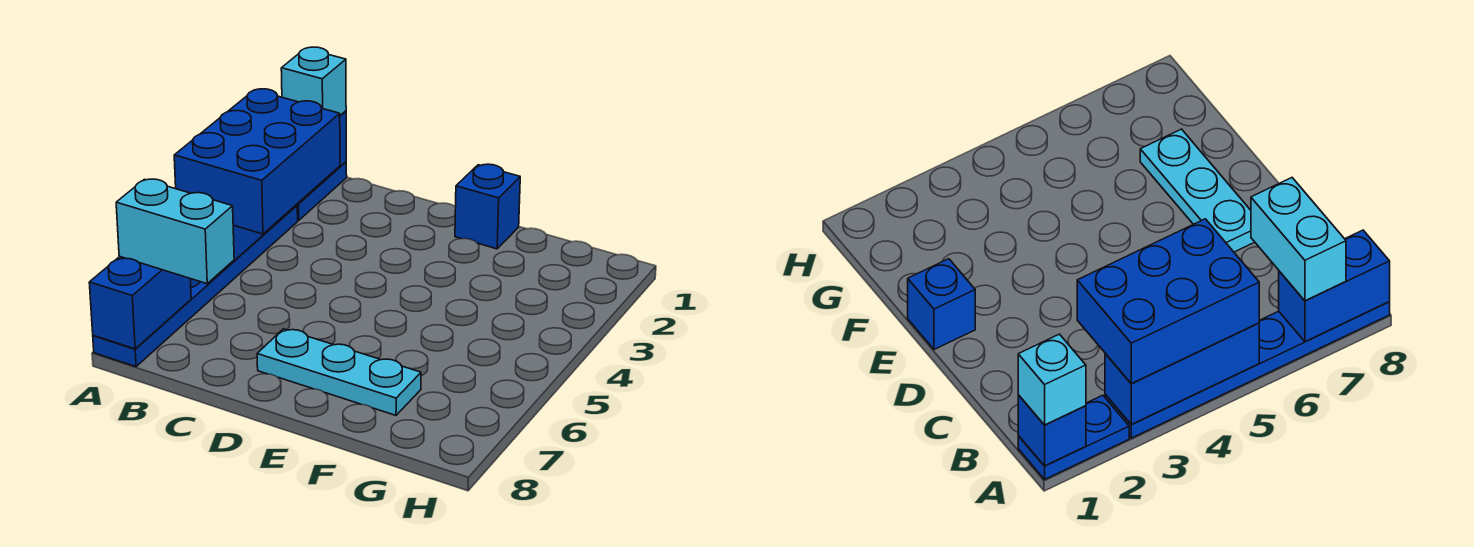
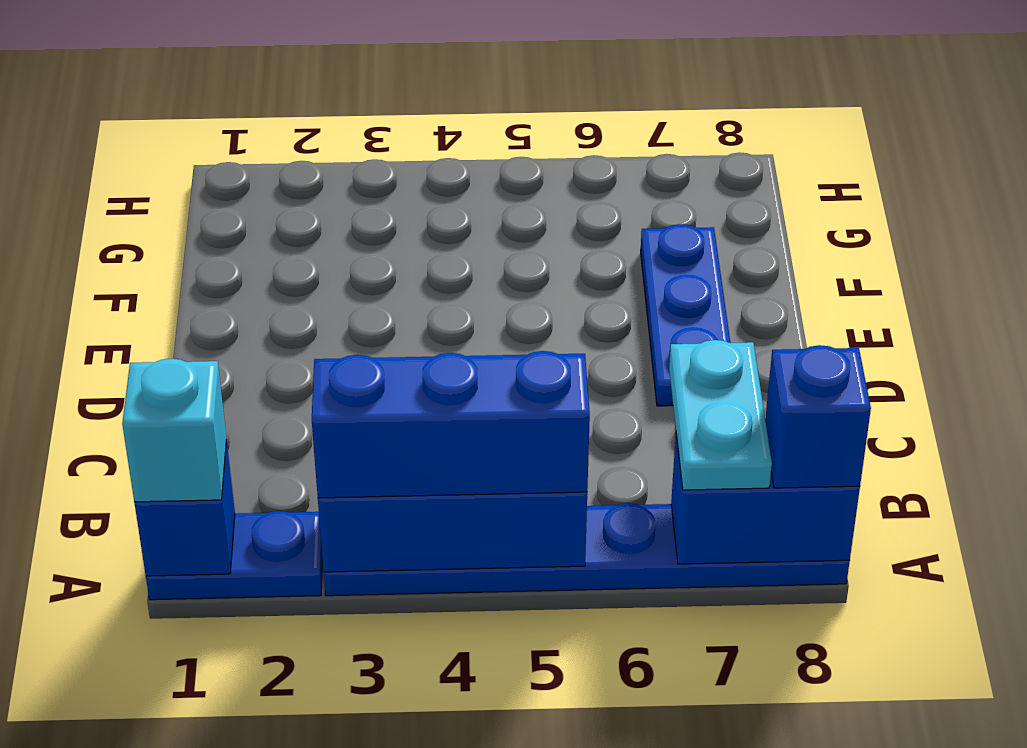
blue brick A3:B5 level 3 -> blue brick A3:A5 level 3
cyan brick A7:B7 level 3 -> cyan plate A7:B7 level 3
cyan plate D7:F7 level 1 -> blue plate D7:F7 level 1
blue brick E1 level 1 -> blue brick A8 level 3

